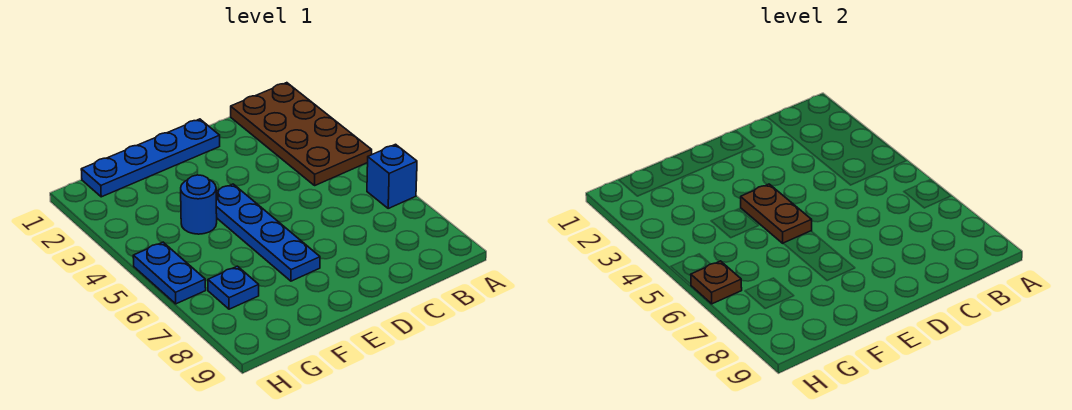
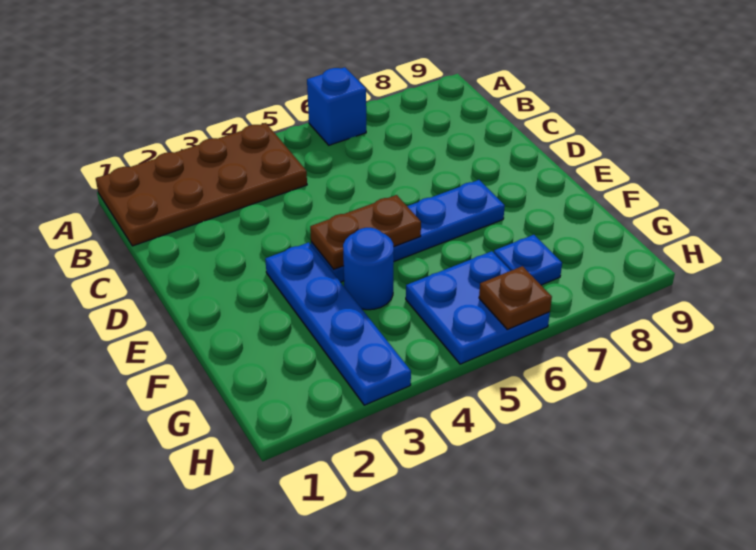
blue plate D1:G1 level 1 -> blue plate E3:H3 level 1
blue plate H5:H6 level 1 -> blue plate G5:H6 level 1

